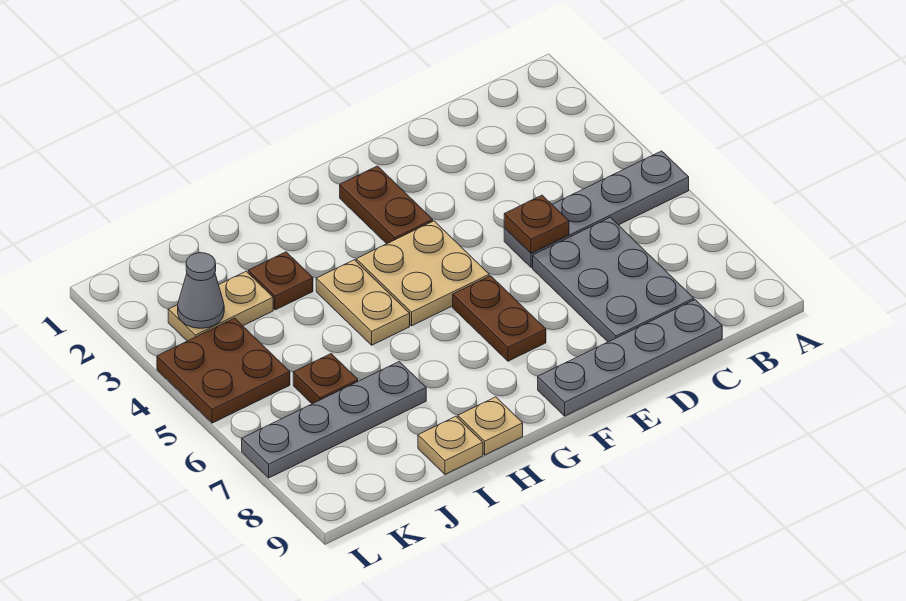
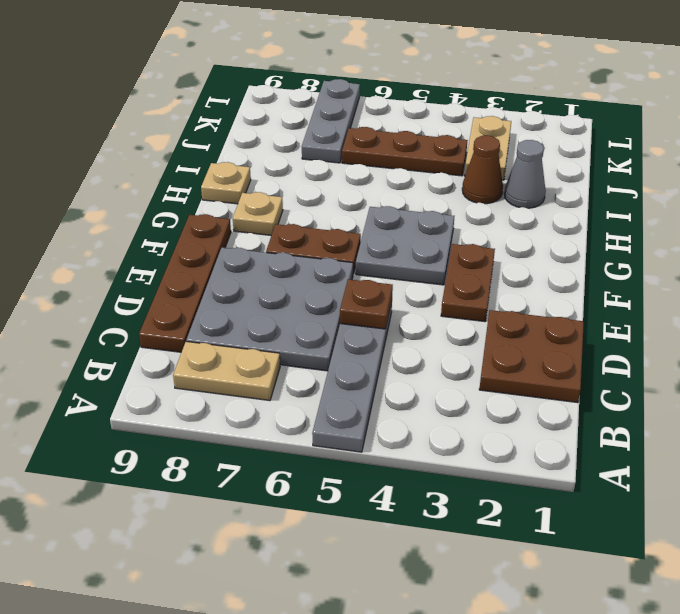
grey plate C6:D8 level 1 -> grey plate C6:E8 level 1
grey plate C9:F9 level 1 -> brown plate C9:F9 level 1
brown plate F2:F3 level 1 -> brown plate E3:F3 level 1
tan plate F4:G5 level 1 -> grey plate F4:G5 level 1
tan plate H4:H5 level 1 -> tan plate B7:B8 level 1
brown plate I3 level 1 -> brown cone I3 level 1
grey plate I7:L7 level 1 -> grey plate J7:L7 level 1
tan plate I9 level 1 -> tan plate G8 level 1
brown plate J6 level 1 -> brown plate J4:J6 level 1
grey cone K3 level 2 -> grey cone I2 level 1
brown plate K4:L5 level 1 -> brown plate C1:D2 level 1

